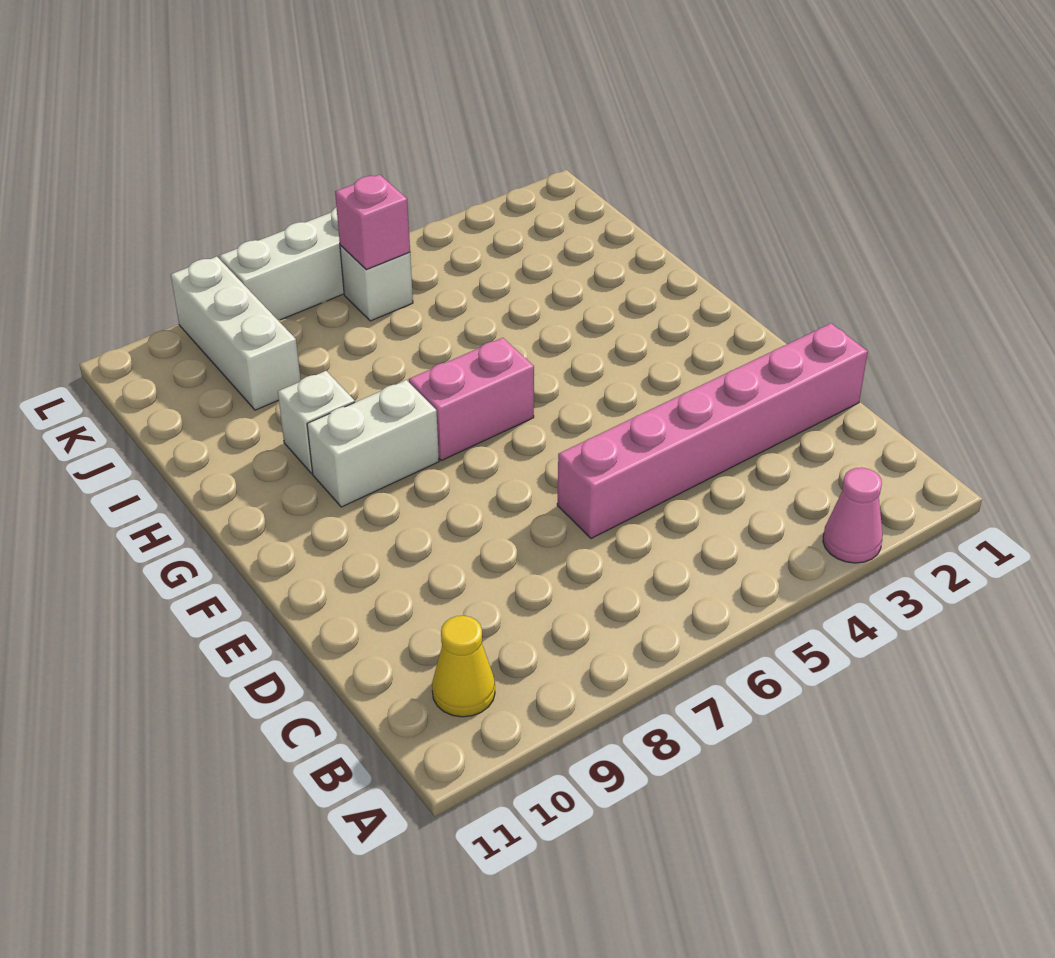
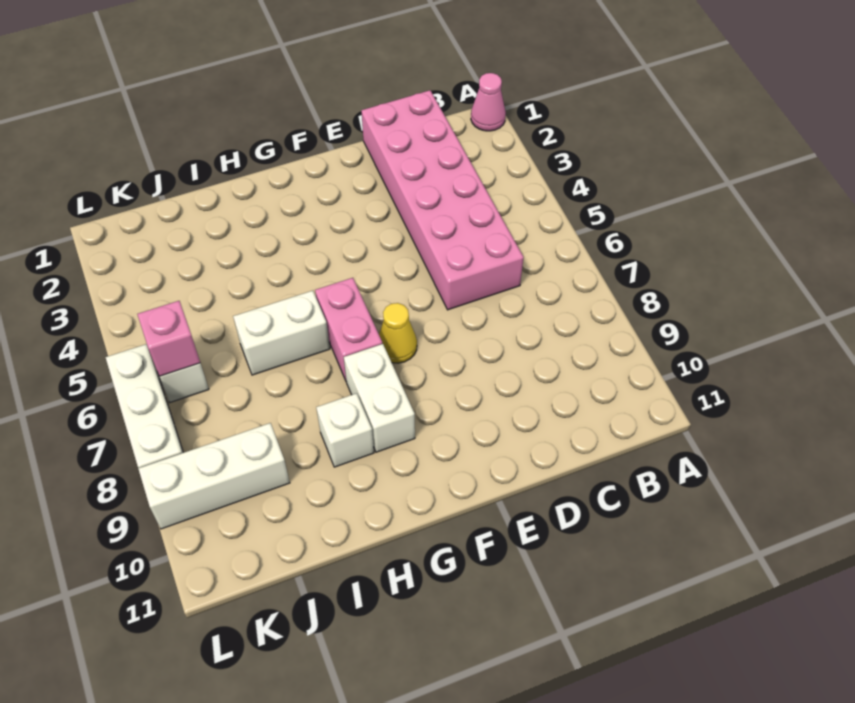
pink cone A3 level 1 -> pink cone A1 level 1
yellow cone B10 level 1 -> yellow cone F7 level 1
pink brick D1:D6 level 1 -> pink brick C1:D6 level 1
none -> white brick H6:I6 level 1

